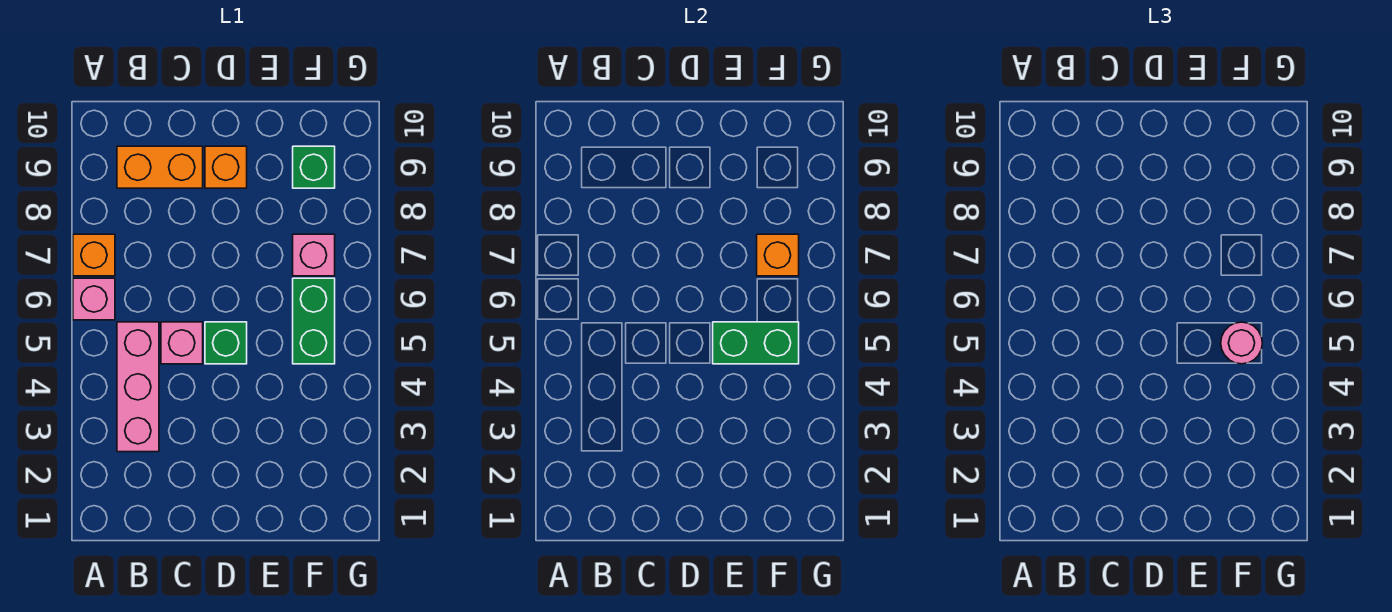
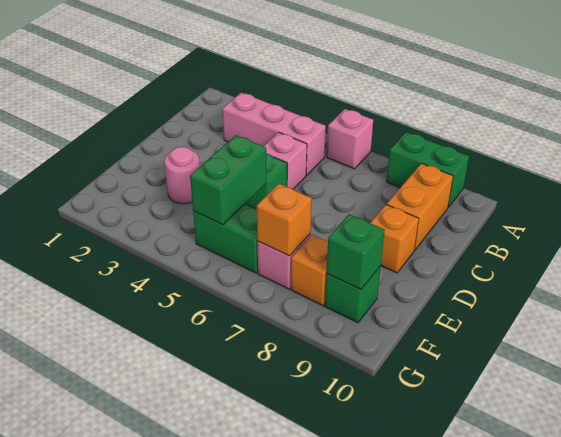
orange brick A7 level 1 -> orange brick F8 level 1
none -> green brick A8:A9 level 1
pink round brick F5 level 3 -> pink round brick E3 level 1
none -> green brick F9 level 2

